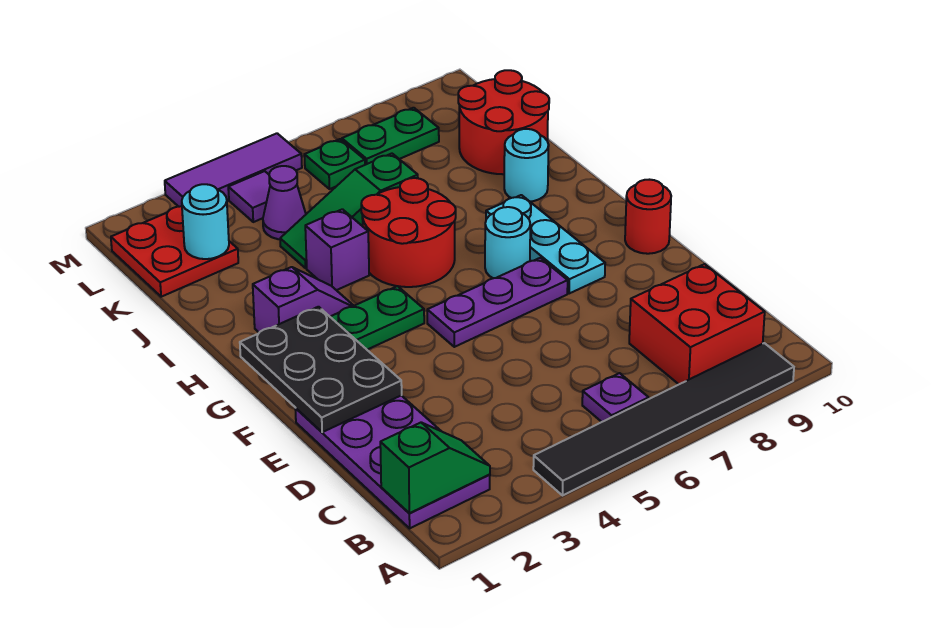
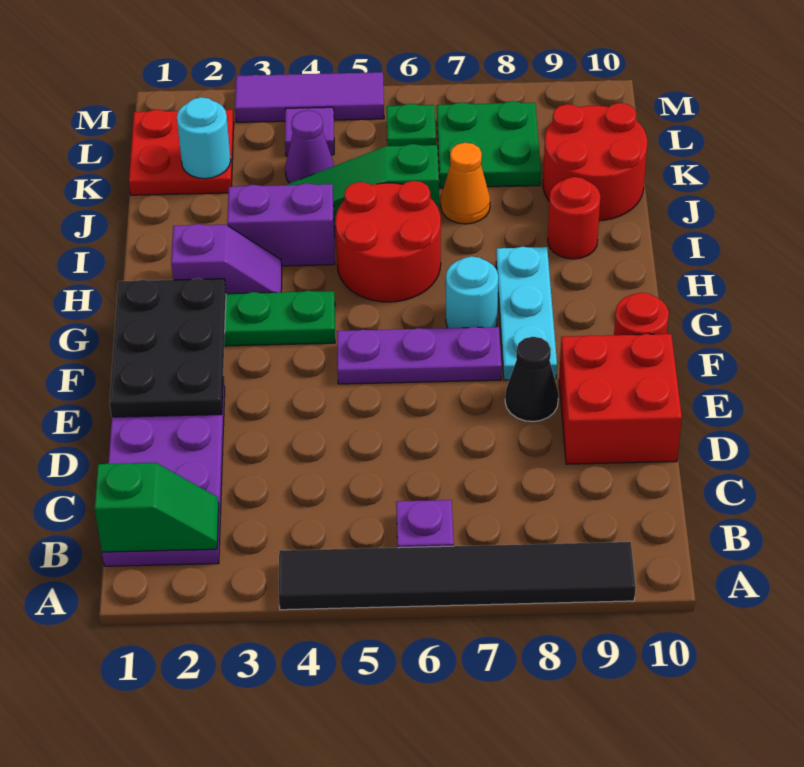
red brick B8:C9 level 1 -> red brick D9:E10 level 1
none -> black cone E8 level 1
purple brick I4 level 1 -> purple brick I3:I4 level 1
cyan round brick I9 level 1 -> red round brick I9 level 1
none -> orange cone J7 level 1
green plate L7:L8 level 1 -> green plate K7:L8 level 1

